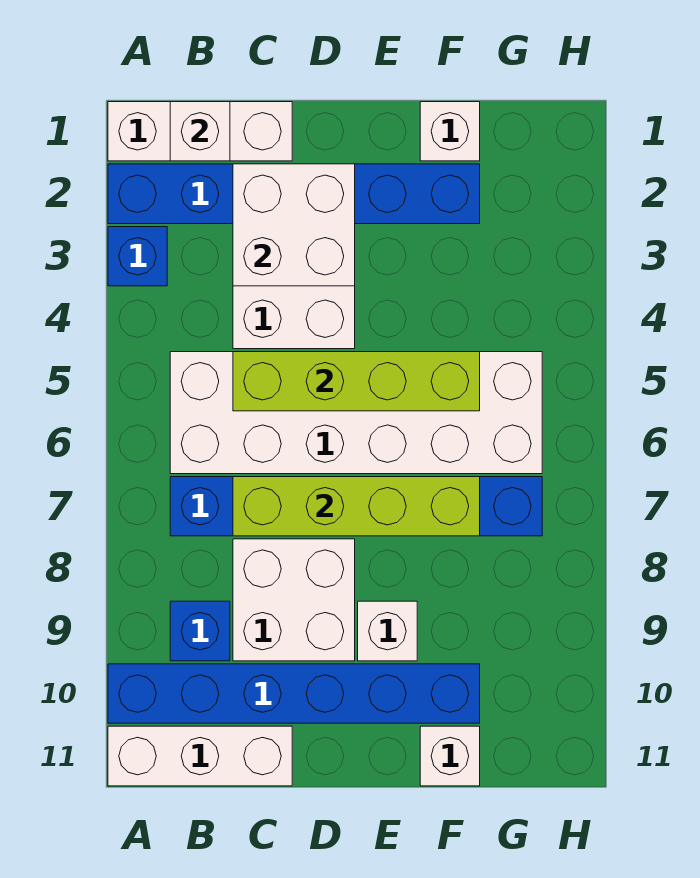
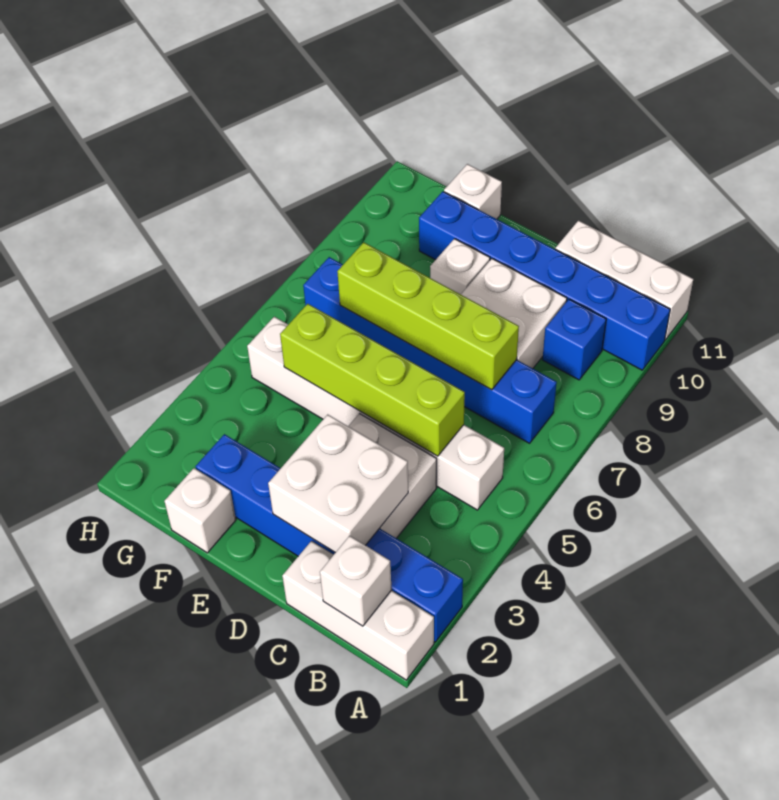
blue brick A3 level 1 -> none
white brick B5:G6 level 1 -> white brick B5:G5 level 1

